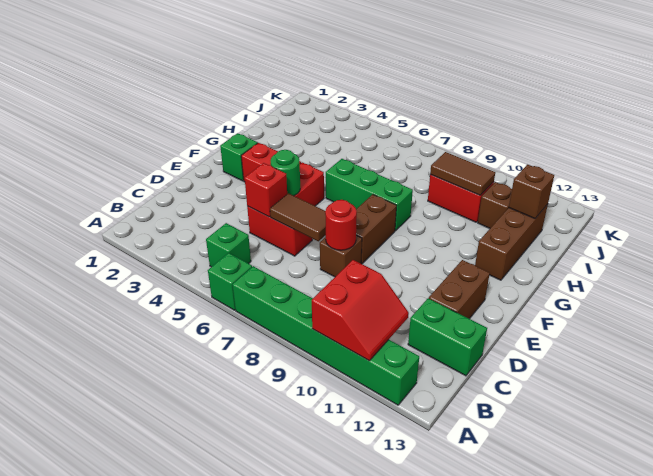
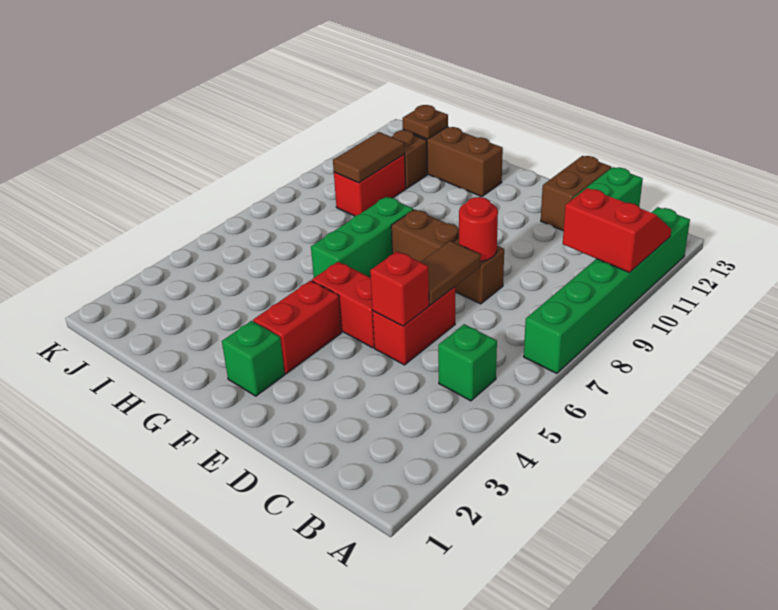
green brick A6 level 1 -> none
brown brick D12:E12 level 1 -> brown brick D12:D13 level 1
green round brick E5 level 2 -> none
brown brick I12 level 2 -> brown plate I12 level 2

